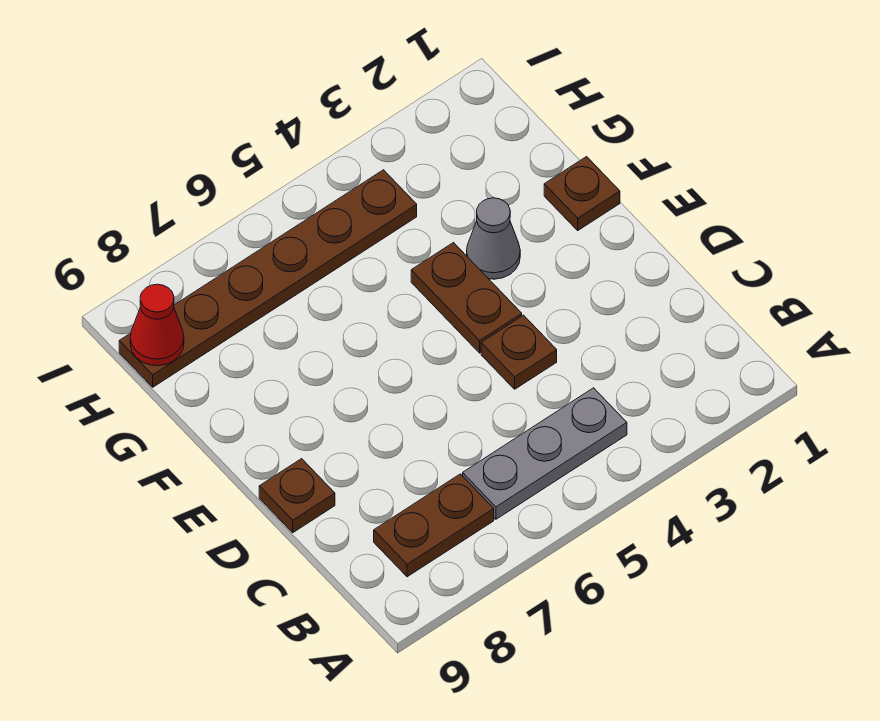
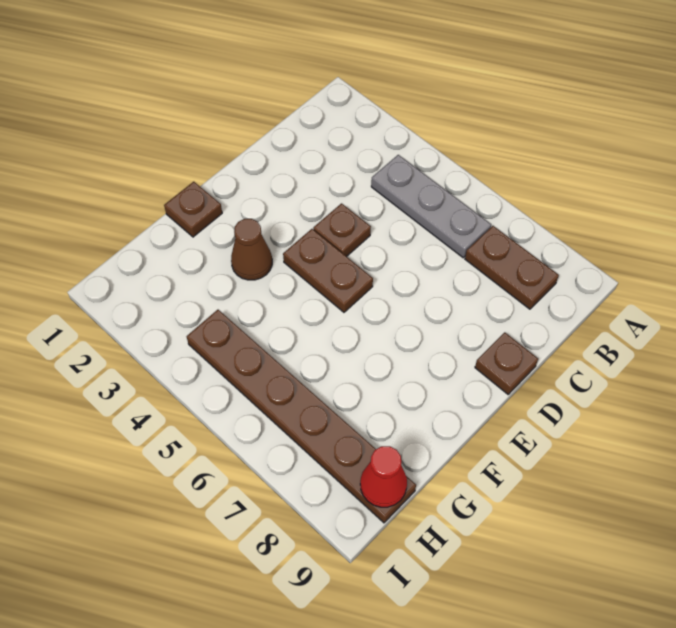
brown plate E4:F4 level 1 -> brown plate E4:E5 level 1
grey cone F3 level 1 -> brown cone F3 level 1

